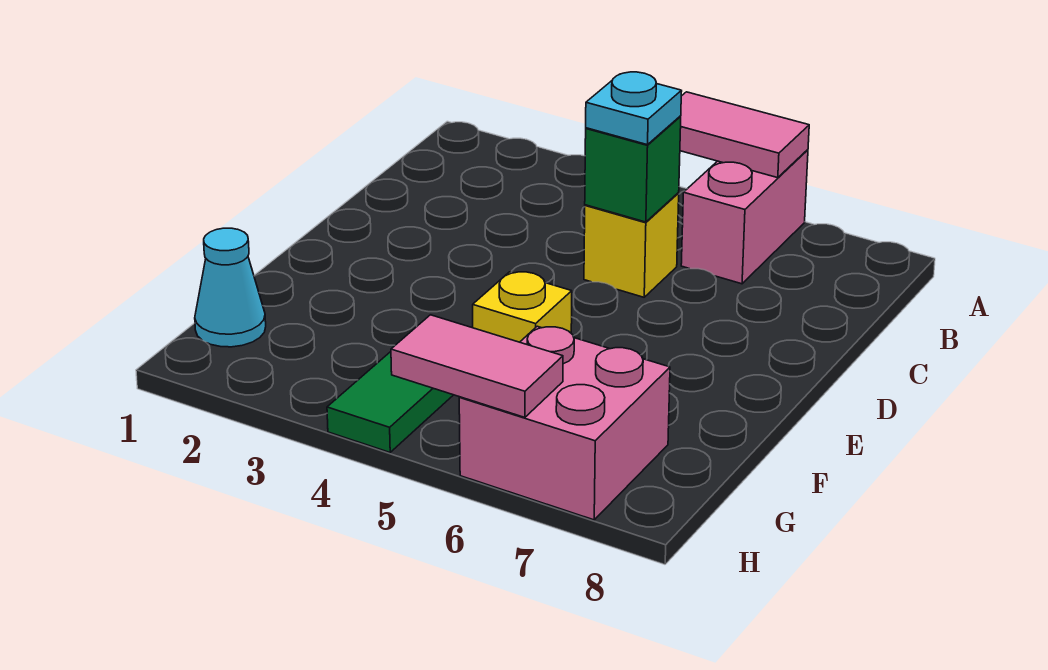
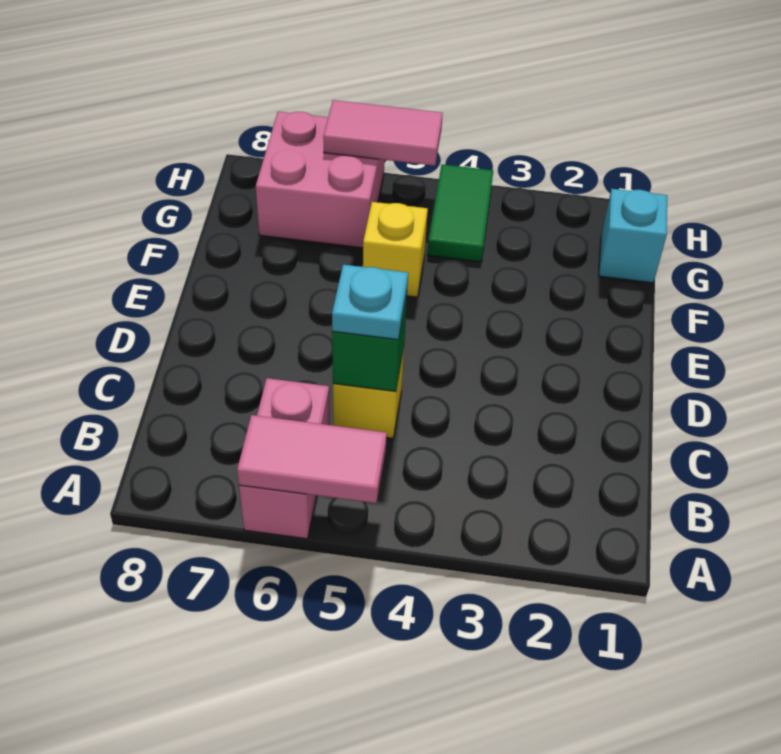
cyan cone G1 level 1 -> cyan brick G1 level 1

